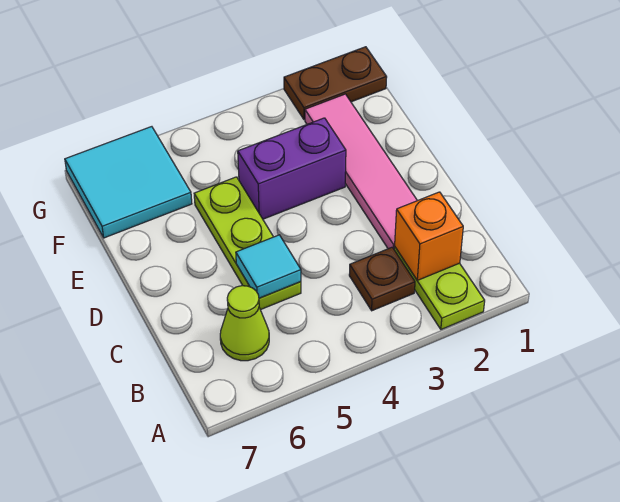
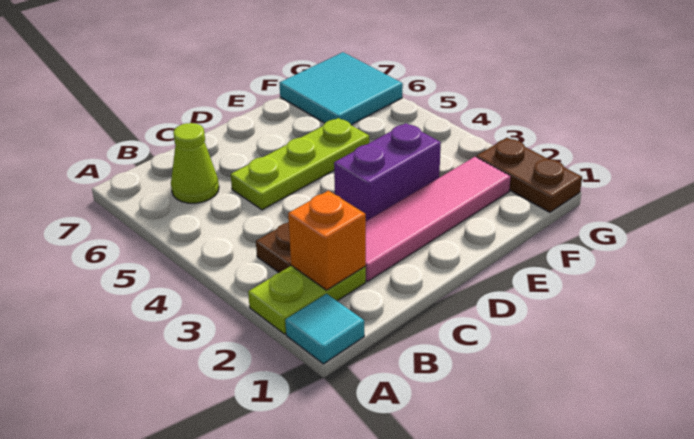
cyan tile C5 level 2 -> cyan tile A1 level 1
purple brick E3:E4 level 1 -> purple brick D3:E3 level 1

